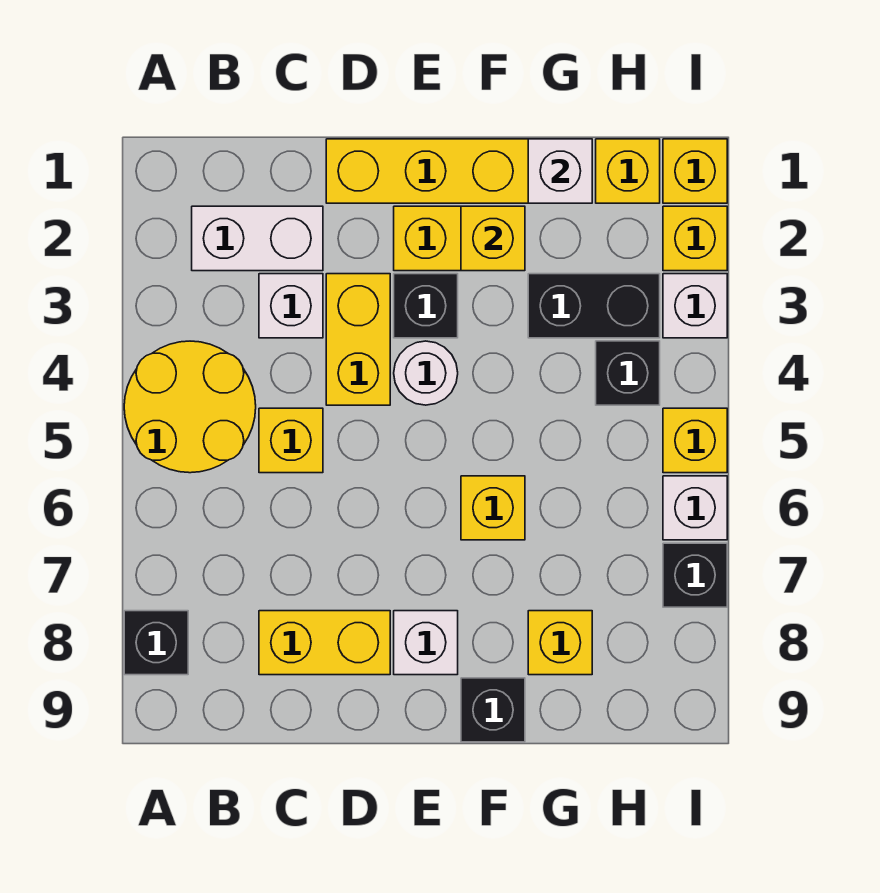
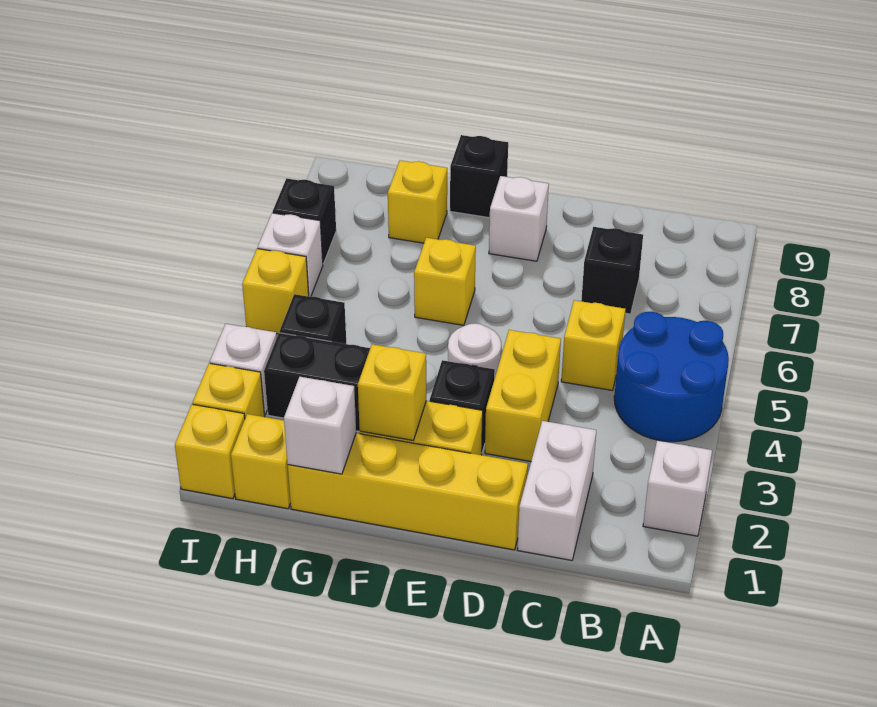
yellow round brick A4:B5 level 1 -> blue round brick A4:B5 level 1
black brick A8 level 1 -> black brick C7 level 1
white brick B2:C2 level 1 -> white brick C1:C2 level 1
white brick C3 level 1 -> white brick A2 level 1
yellow brick C8:D8 level 1 -> none

